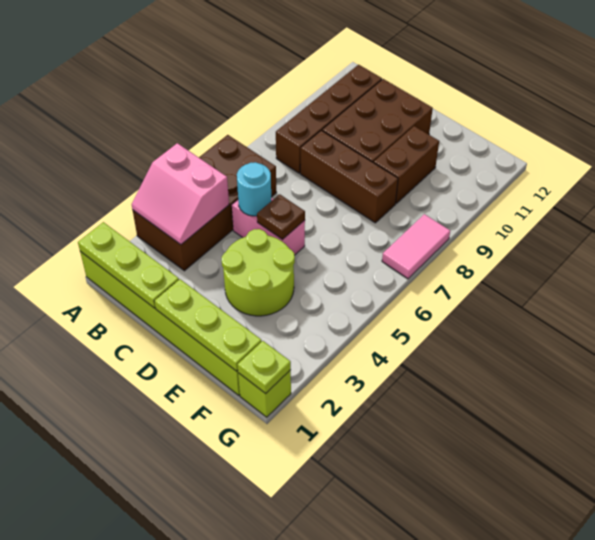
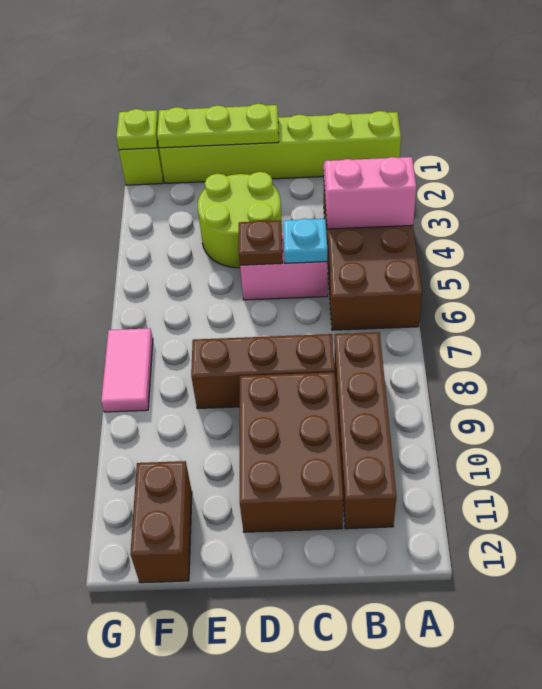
lime plate A1:C1 level 2 -> none
cyan round brick C5 level 2 -> cyan plate C5 level 2
brown brick E9:E10 level 1 -> brown brick F11:F12 level 1

